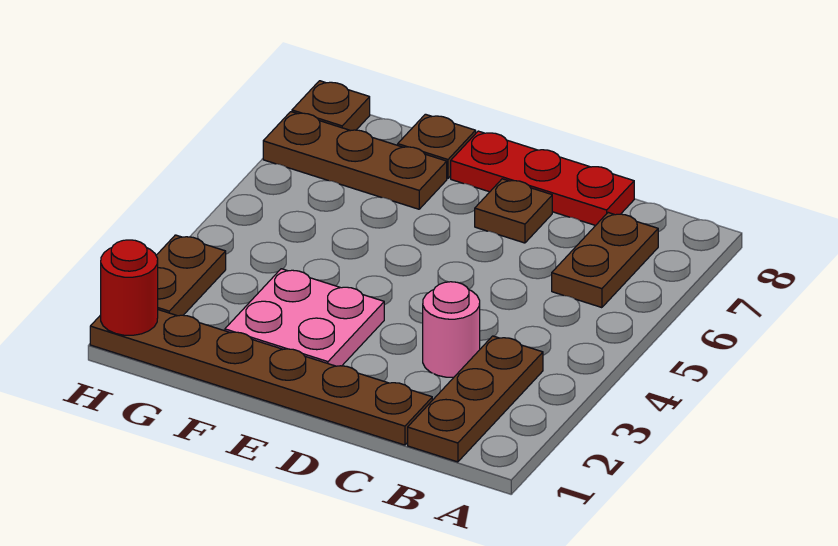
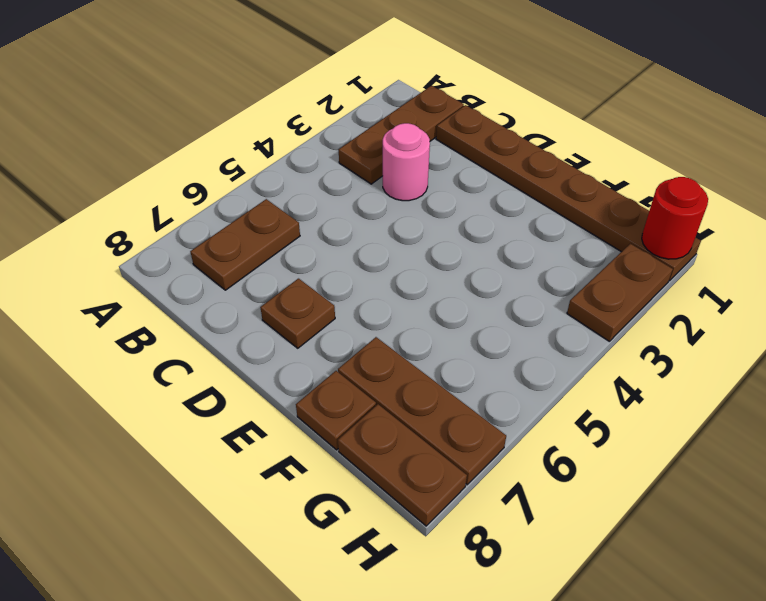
red plate C8:E8 level 1 -> none
pink plate E2:F3 level 1 -> none
brown plate H8 level 1 -> brown plate G8:H8 level 1

